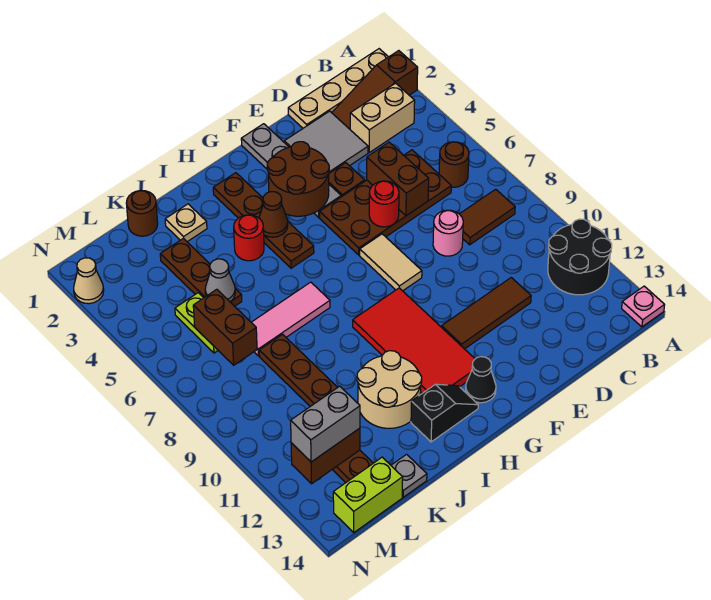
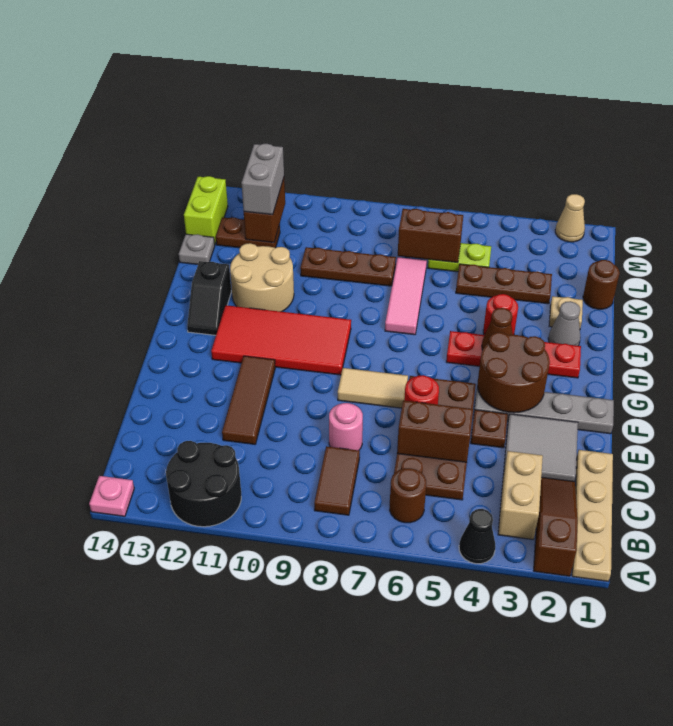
black cone G13 level 1 -> black cone A4 level 1
brown plate H2:H5 level 1 -> red plate H2:H5 level 1
grey cone K5 level 2 -> grey cone I2 level 1

